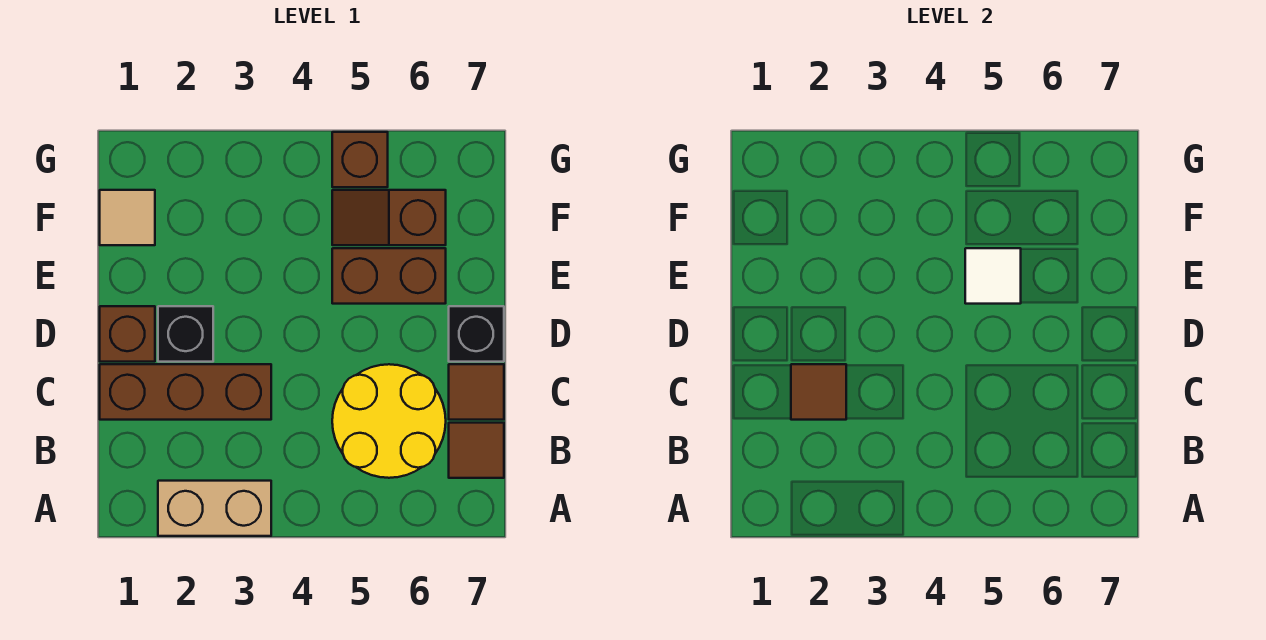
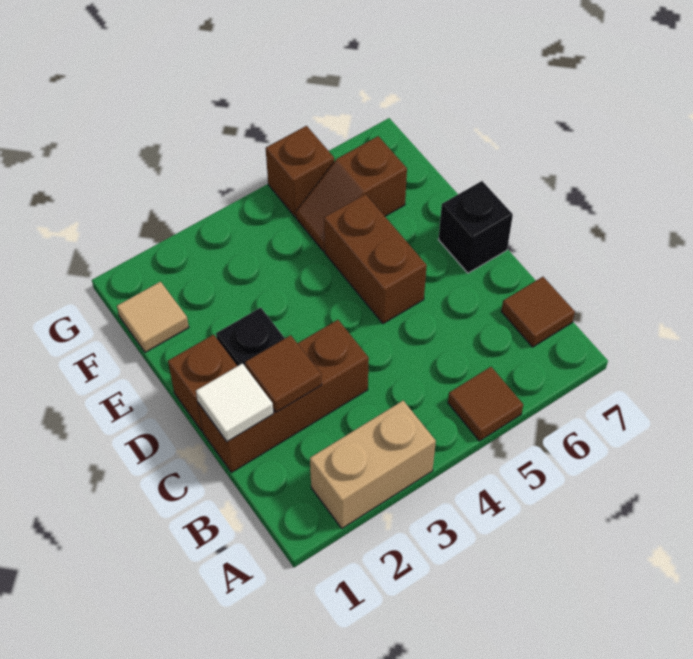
yellow round brick B5:C6 level 1 -> none
brown tile C7 level 1 -> brown tile A5 level 1
brown brick E5:E6 level 1 -> brown brick D5:E5 level 1
white tile E5 level 2 -> white tile C1 level 2

